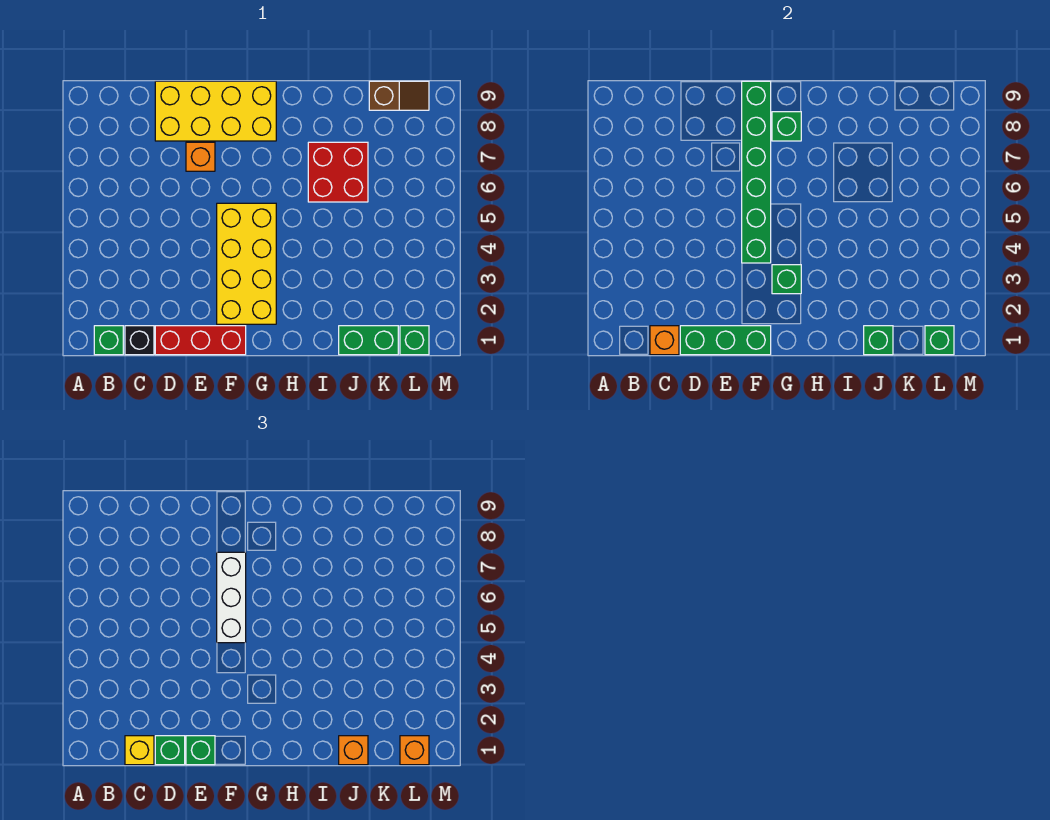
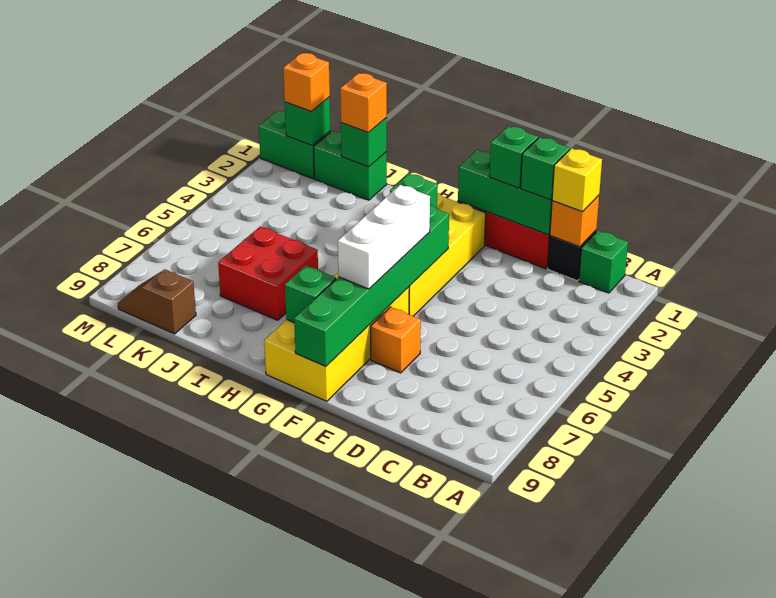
yellow brick D8:G9 level 1 -> yellow brick F6:G9 level 1
green brick L1 level 1 -> green brick L1:M1 level 1

